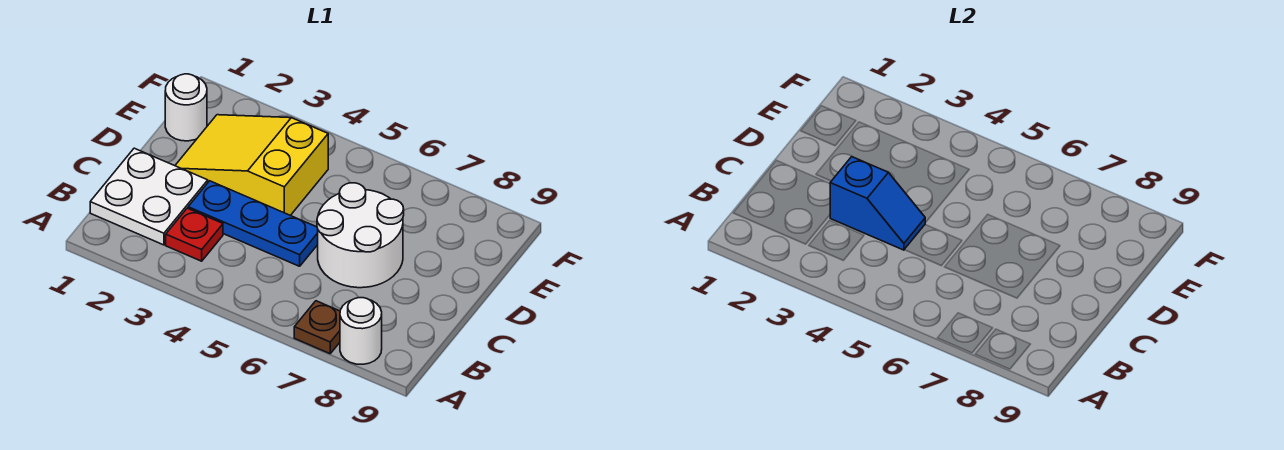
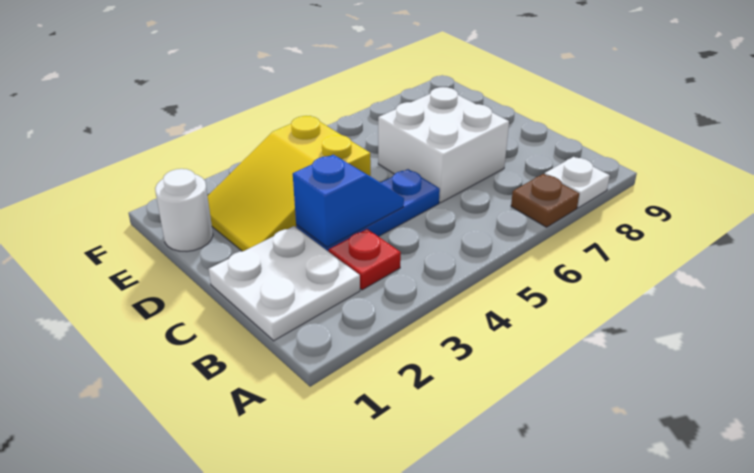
white round brick A8 level 1 -> white plate A8 level 1
white round brick C6:D7 level 1 -> white brick C6:D7 level 1

